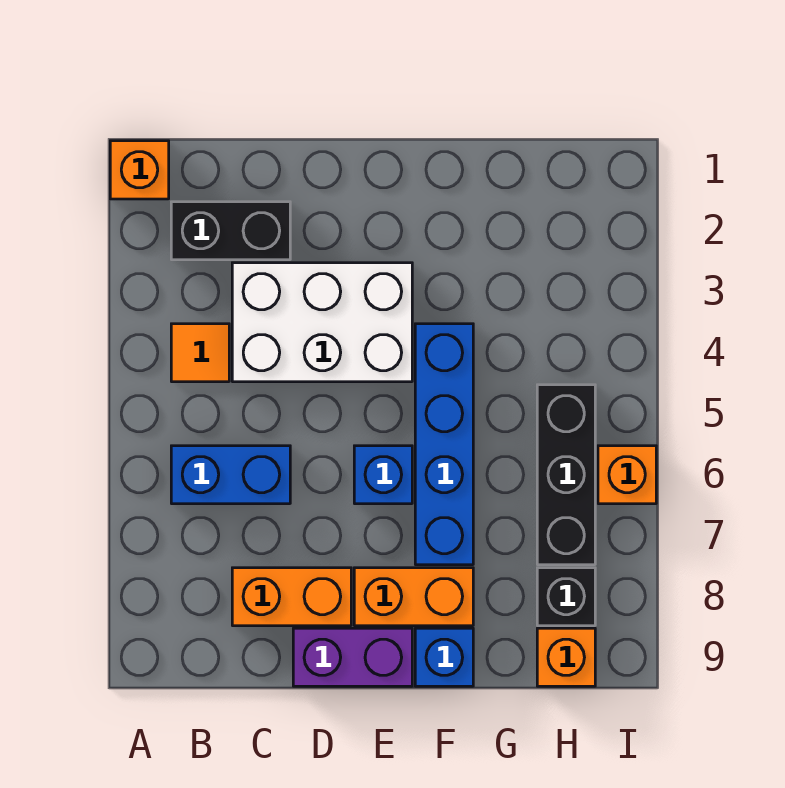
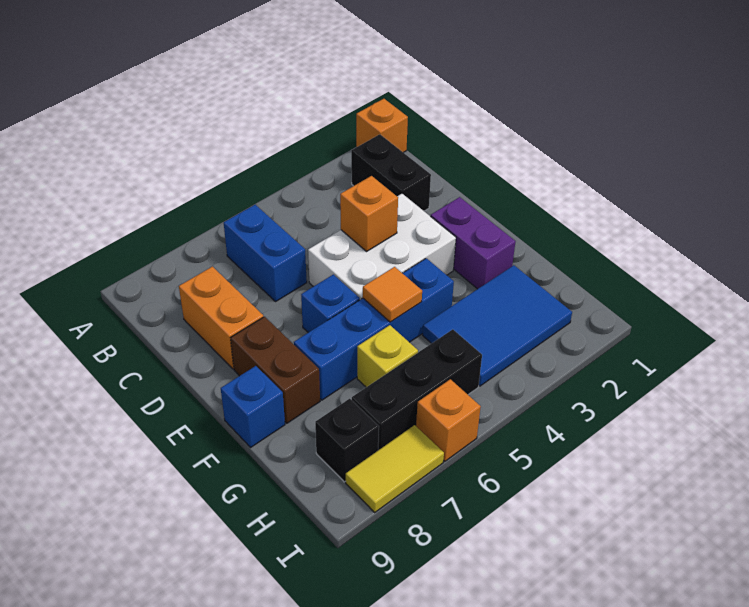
orange tile B4 level 1 -> orange tile F5 level 2
white brick C3:E4 level 1 -> white brick D3:E5 level 1
purple brick D9:E9 level 1 -> purple brick E2:F2 level 1
orange brick E8:F8 level 1 -> brown brick E8:F8 level 1
none -> blue tile G2:H4 level 1
none -> yellow brick G6 level 1
orange brick H9 level 1 -> orange brick D4 level 2
none -> yellow tile I7:I8 level 1

